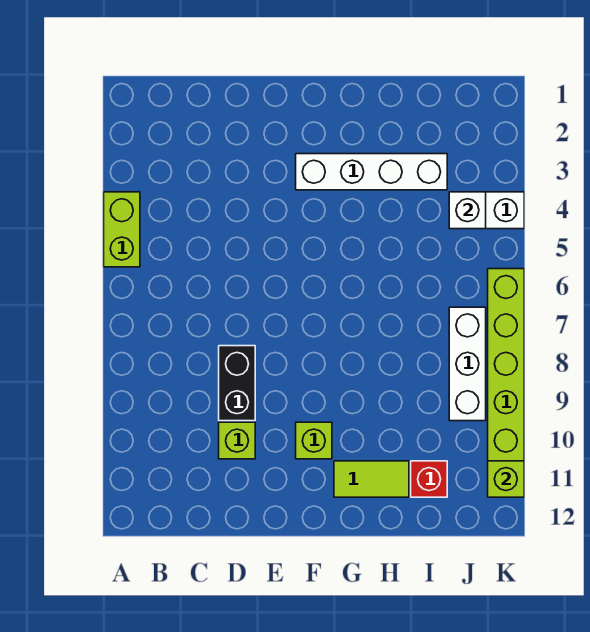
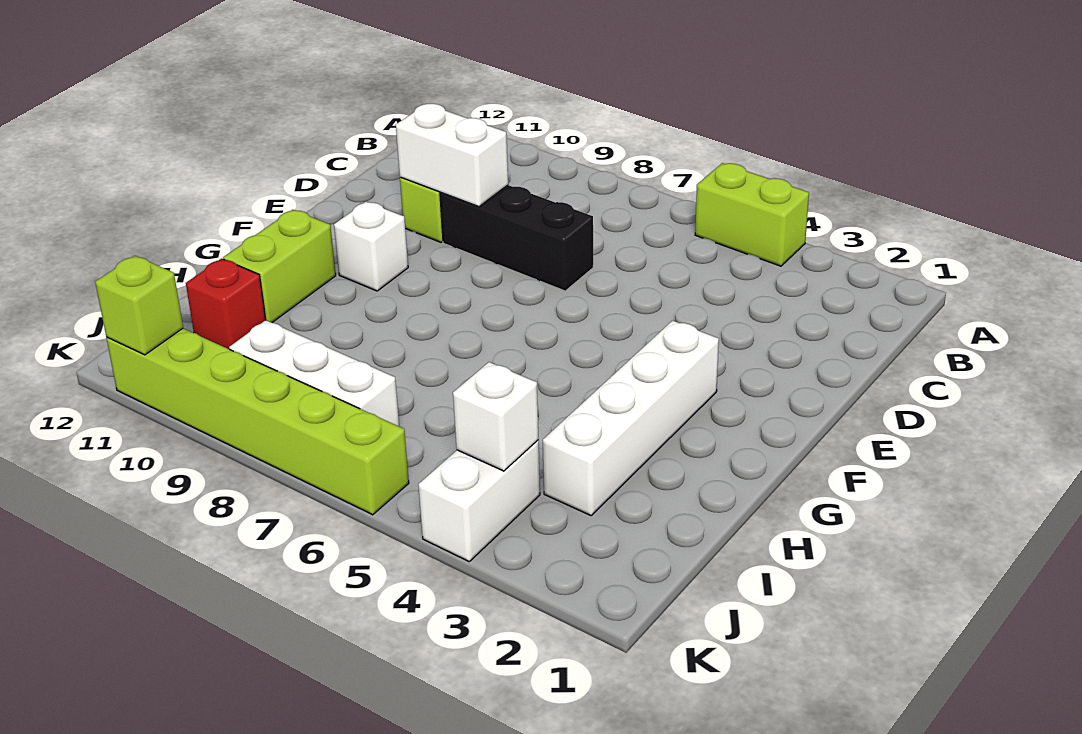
black brick D8:D9 level 1 -> black brick D7:D9 level 1
none -> white brick D9:D10 level 2
lime brick F10 level 1 -> white brick F10 level 1
lime tile G11:H11 level 1 -> lime brick G11:H11 level 1

